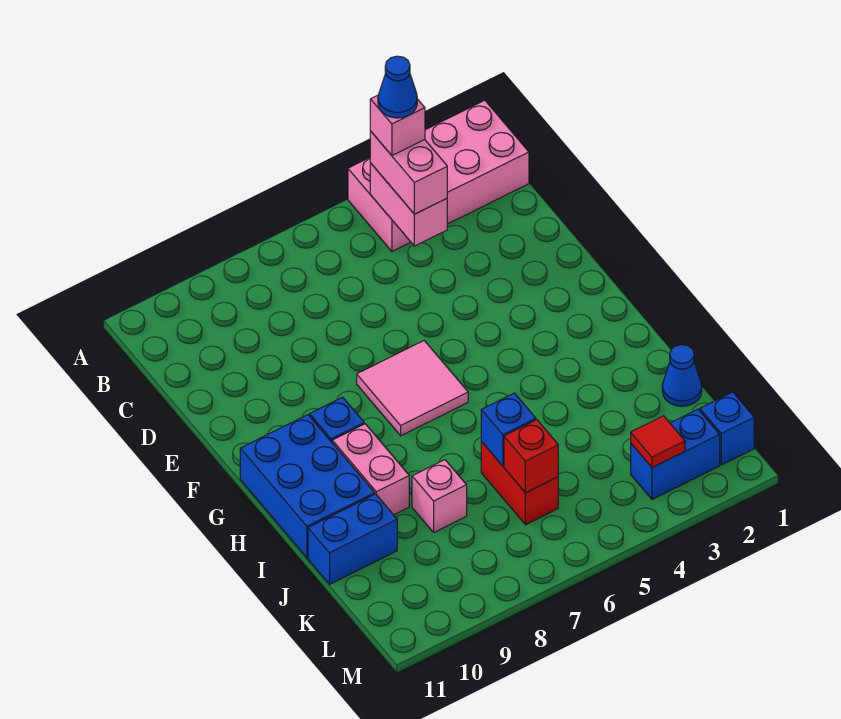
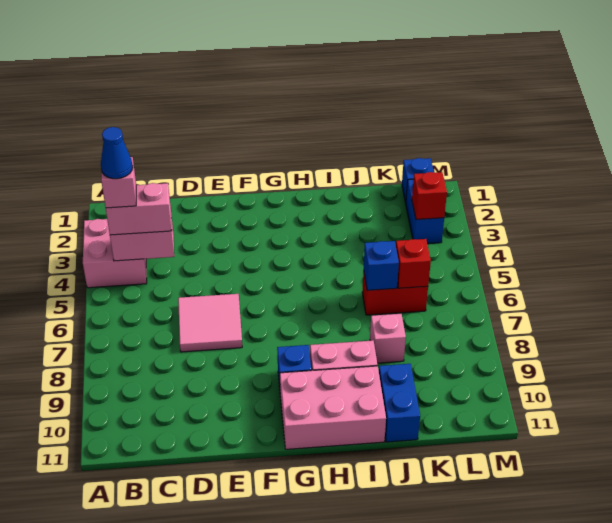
pink brick A1:B4 level 1 -> pink brick A3:B4 level 1
pink tile F6:G7 level 1 -> pink tile D6:E7 level 1
blue brick G10:I11 level 1 -> pink brick G10:I11 level 1
blue cone J1 level 1 -> none
red tile L3 level 2 -> red brick L3 level 2

